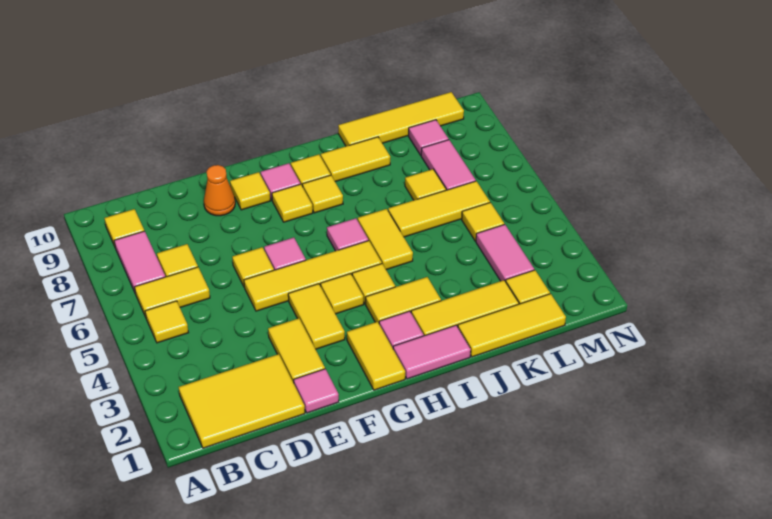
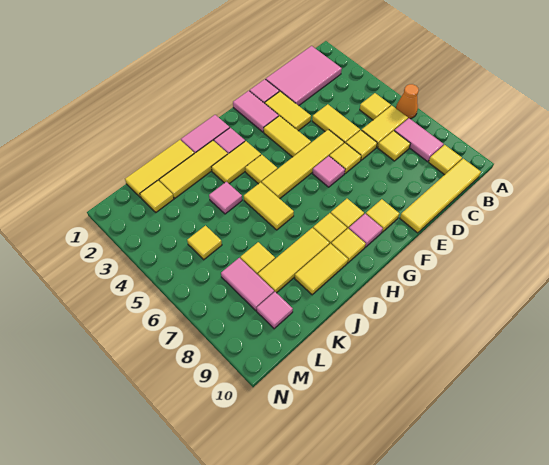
yellow tile B1:D2 level 1 -> pink tile B1:D2 level 1
orange cone E9 level 1 -> orange cone A6 level 1
yellow tile G1:G2 level 1 -> yellow tile D4:D5 level 1
yellow tile G4 level 1 -> yellow tile D6 level 1
pink tile H6 level 1 -> pink tile J4 level 1
yellow tile J6:L6 level 1 -> yellow tile I8:K8 level 1
yellow tile J10:M10 level 1 -> yellow tile B10:E10 level 1
pink tile L3:L4 level 1 -> pink tile F1:F2 level 1

